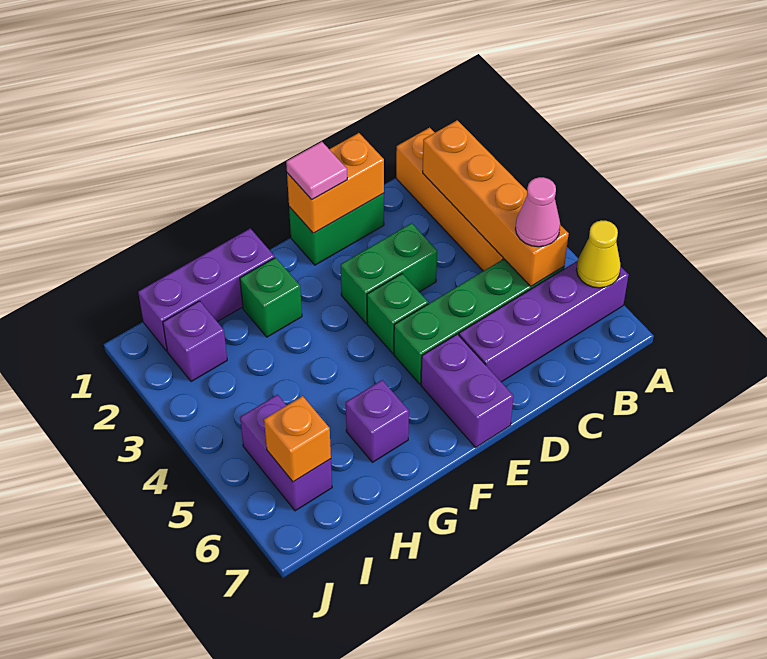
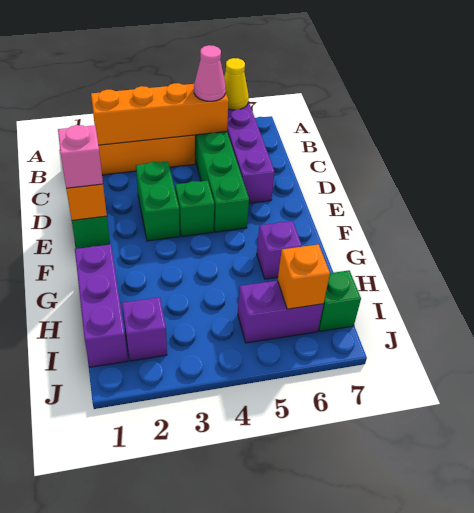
pink tile E1 level 3 -> pink brick E1 level 3
purple brick E6:E7 level 1 -> none
green brick G2 level 1 -> green brick I7 level 1

